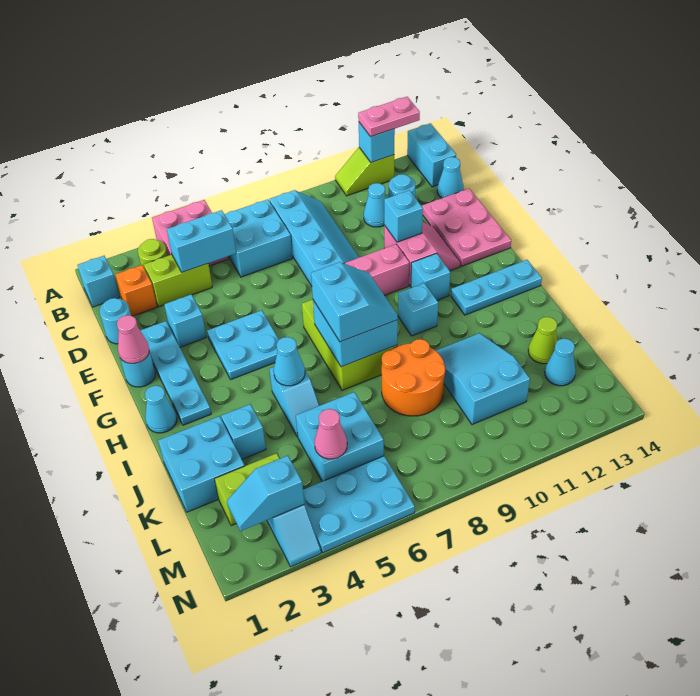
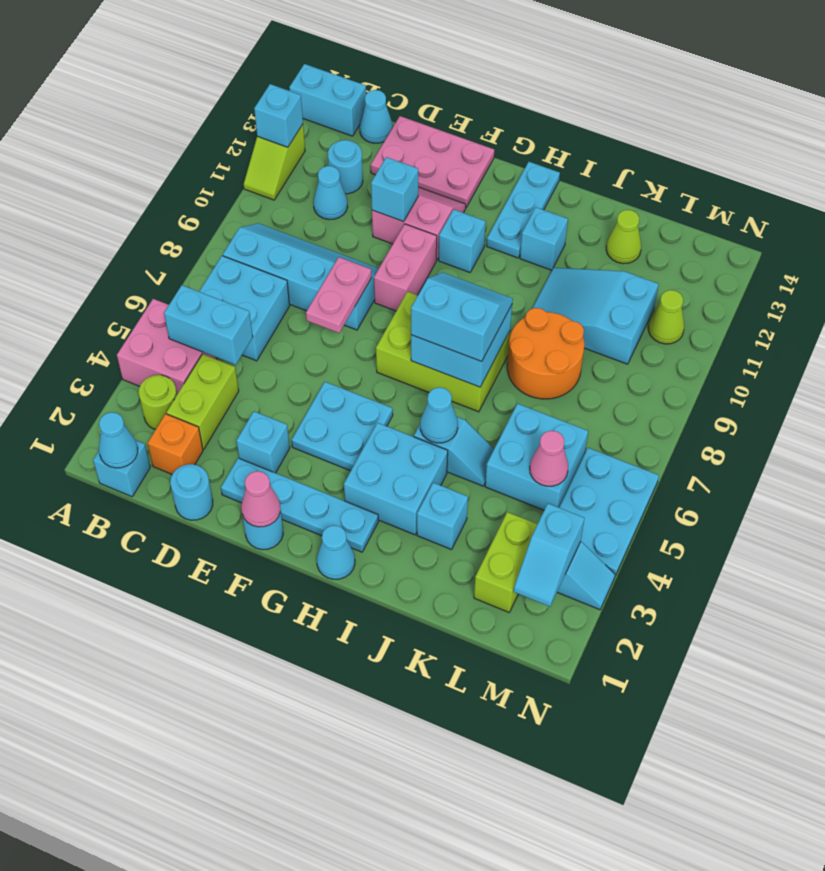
pink plate A12:A13 level 3 -> pink plate E7:E8 level 2
cyan brick C4:C5 level 2 -> cyan brick B5:C5 level 2
cyan brick H10 level 1 -> cyan brick I12 level 1
cyan brick J1:K2 level 1 -> cyan brick H3:I4 level 1
cyan cone L13 level 1 -> cyan cone B1 level 2
none -> lime cone M11 level 1

